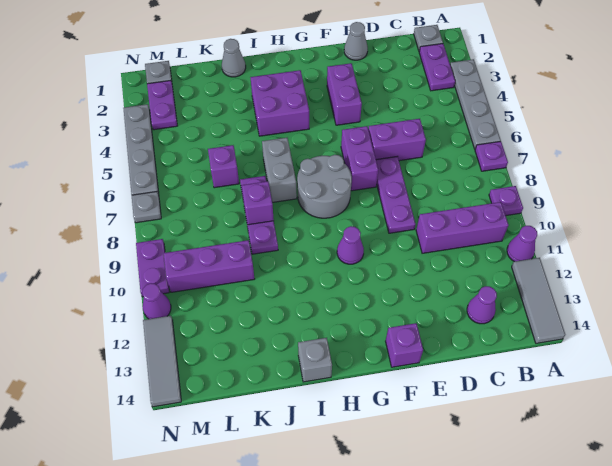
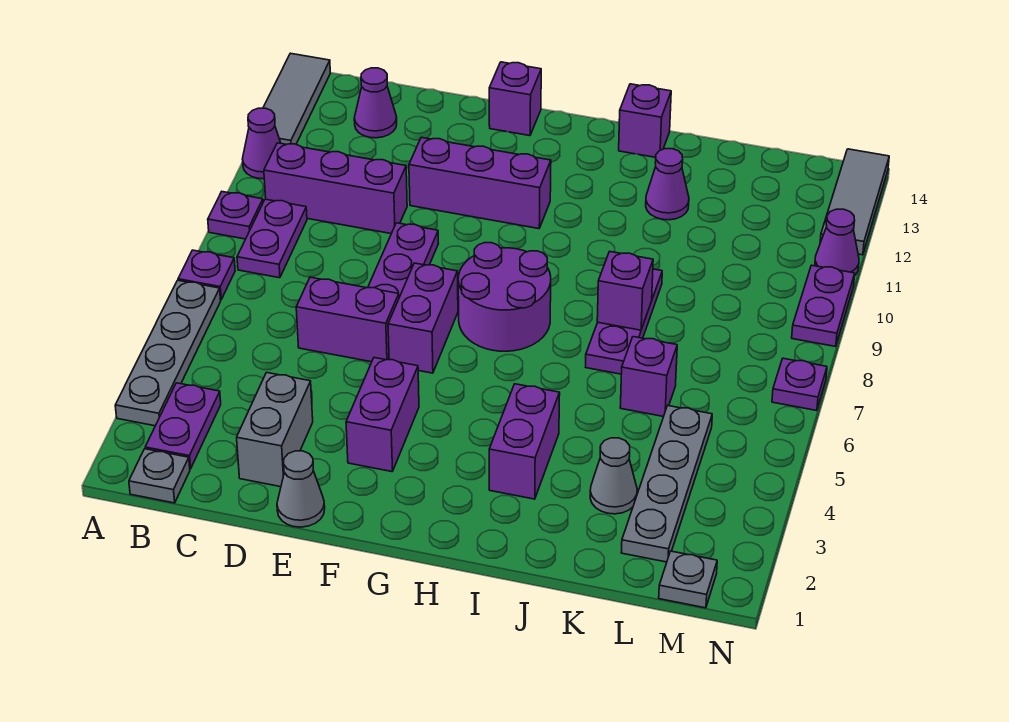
grey round brick G7:H8 level 1 -> purple round brick G7:H8 level 1
purple cone G10 level 1 -> purple cone J12 level 1
purple brick H3:I4 level 1 -> purple brick I3:I4 level 1
grey brick I6:I7 level 1 -> grey brick D2:D3 level 1
grey brick I14 level 1 -> purple brick I14 level 1
grey cone J1 level 1 -> grey cone K3 level 1
purple brick K10:M10 level 1 -> purple brick E11:G11 level 1
purple plate M2:M3 level 1 -> purple plate B8:B9 level 1
grey plate N3:N6 level 1 -> grey plate L2:L5 level 1
grey plate N7 level 1 -> purple plate N7 level 1

